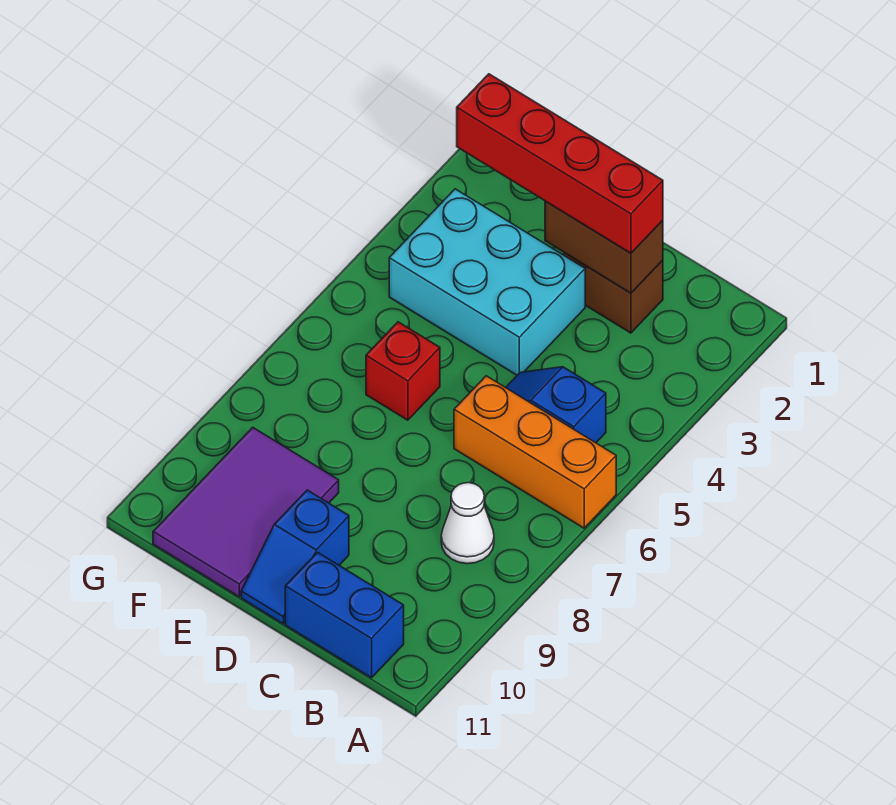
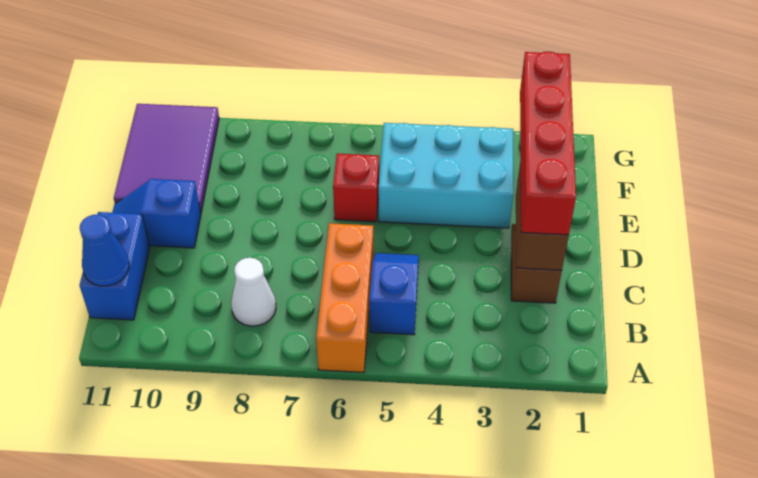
none -> blue cone B11 level 2
cyan brick D3:F4 level 1 -> cyan brick E3:F5 level 1
purple tile E9:F11 level 1 -> purple tile E10:G11 level 1

